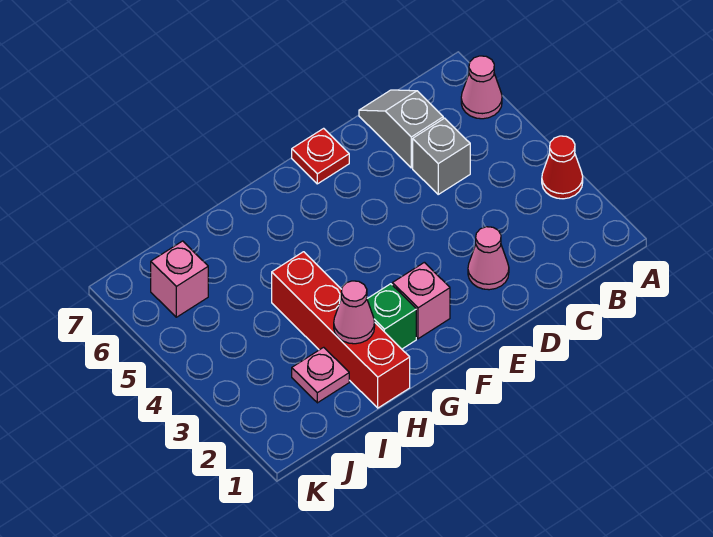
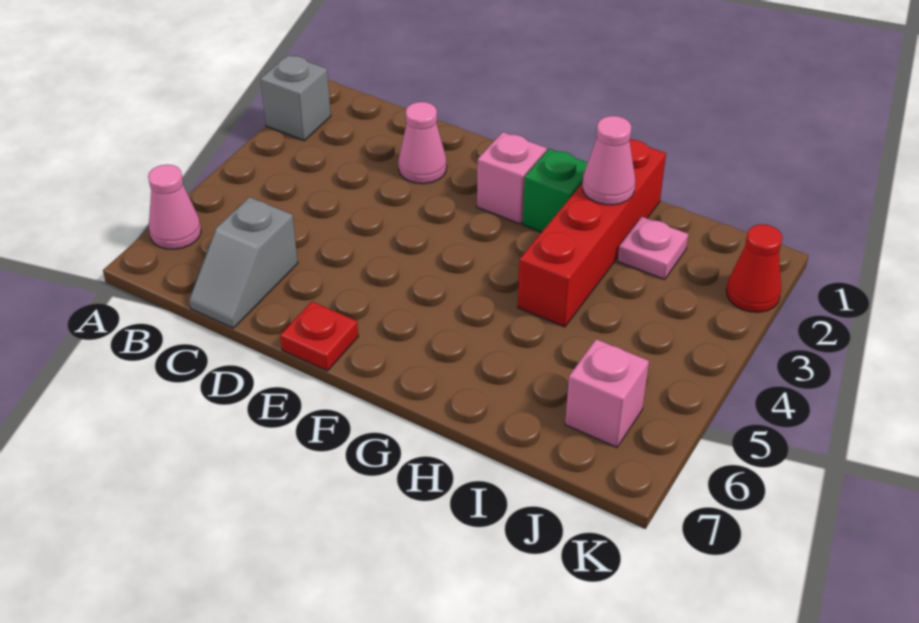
red cone A3 level 1 -> red cone K2 level 1
grey brick C5 level 1 -> grey brick A2 level 1

